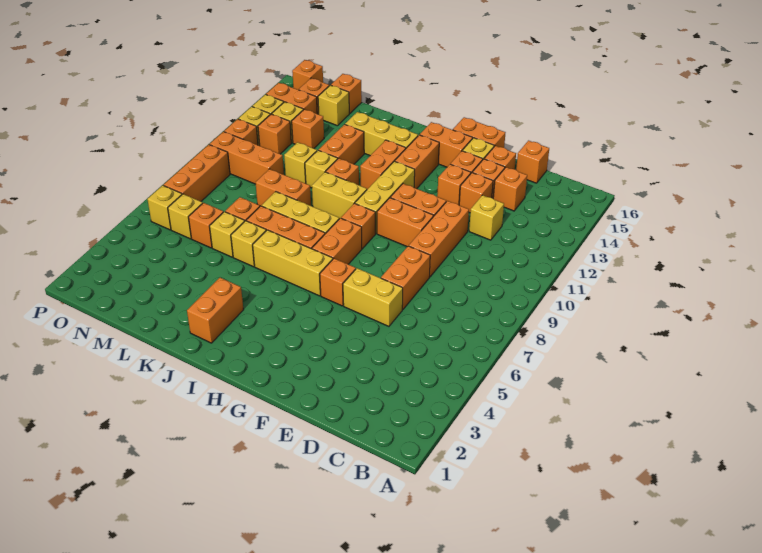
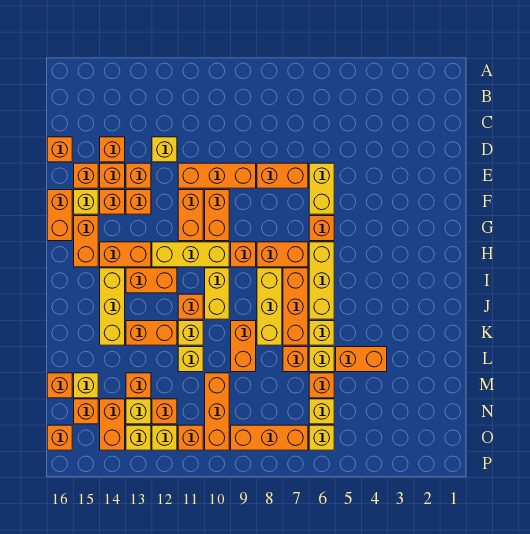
orange brick J2:J3 level 1 -> orange brick L4:L5 level 1

